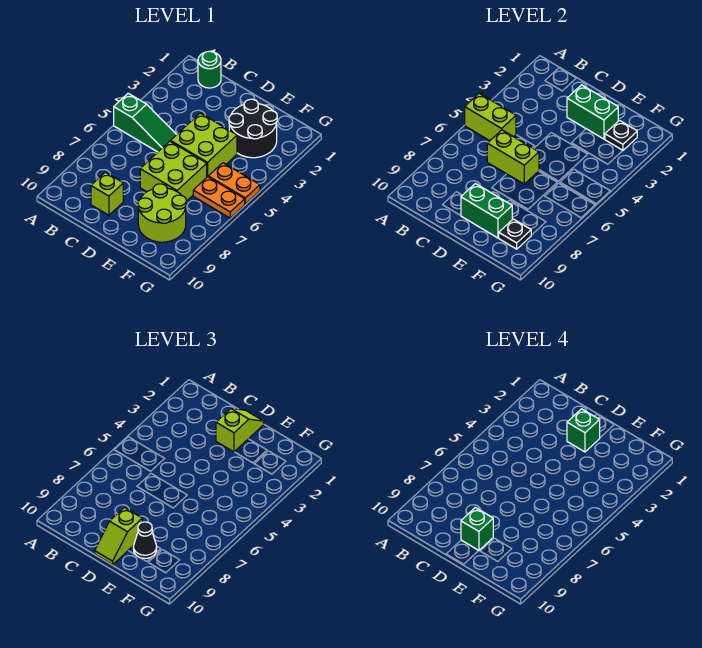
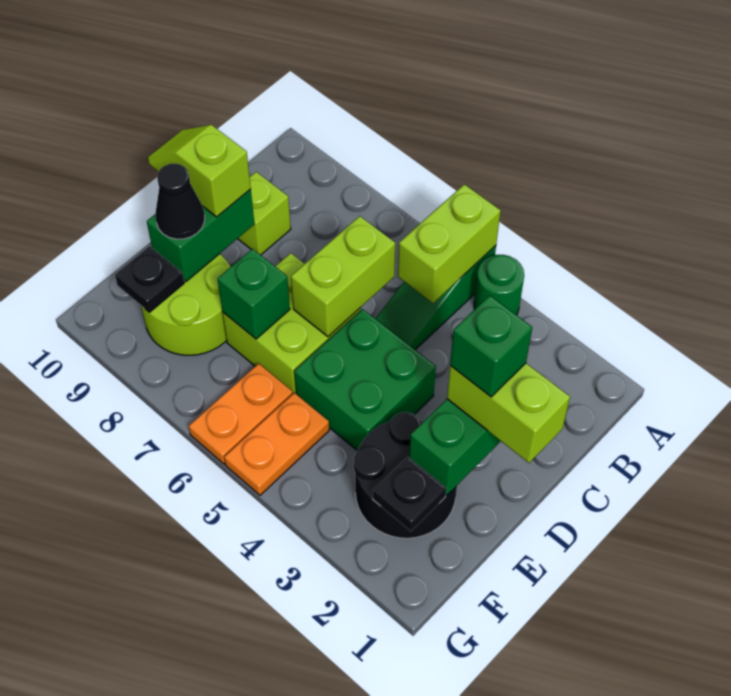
green round brick B1 level 1 -> green round brick A4 level 1
lime slope D1:D2 level 3 top 2 -> lime brick D1:D2 level 3
lime brick D4:E5 level 1 -> green brick D4:E5 level 1
green brick D9 level 4 -> green brick E7 level 2

